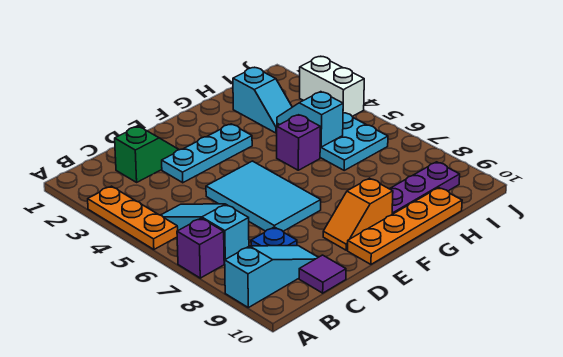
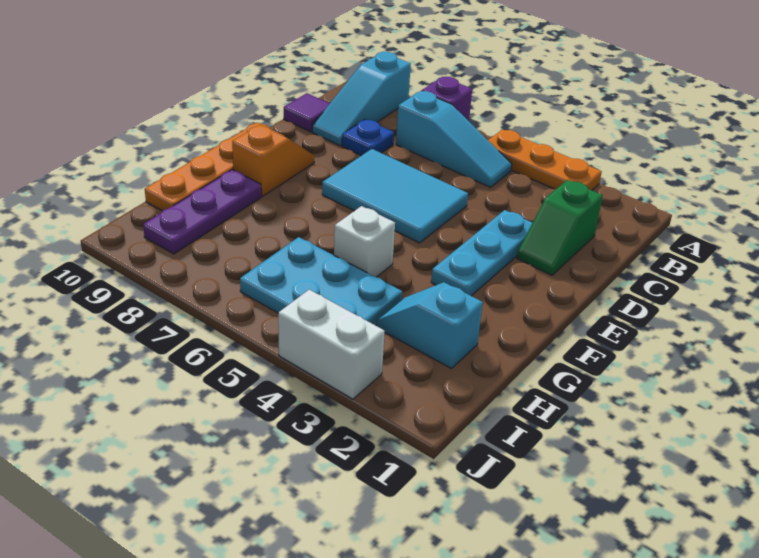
purple brick G5 level 1 -> white brick G5 level 1
cyan slope H4:H5 level 2 top 5 -> none

